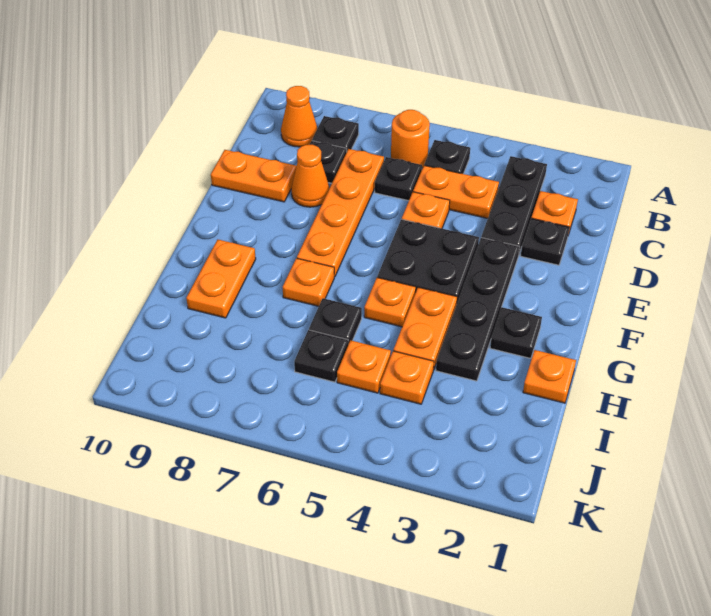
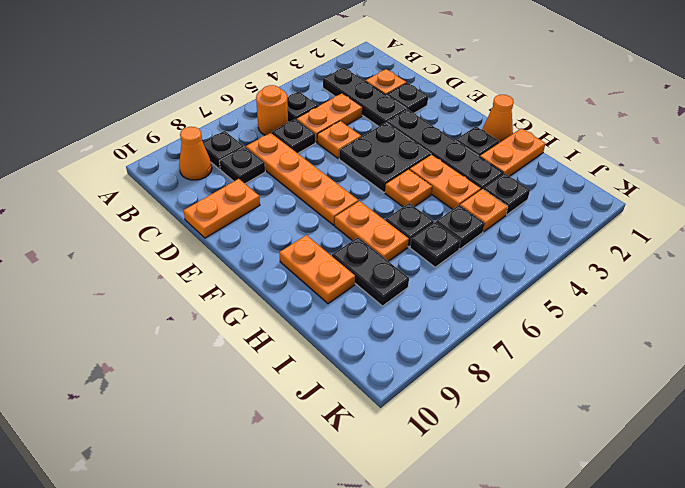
orange cone D8 level 1 -> orange cone G1 level 1
orange plate G7 level 1 -> orange plate G7:H7 level 1
orange plate H1 level 1 -> orange plate H1:H2 level 1
none -> black plate H8:I8 level 1
none -> black plate I3 level 1
orange plate I5 level 1 -> black plate I5 level 1

